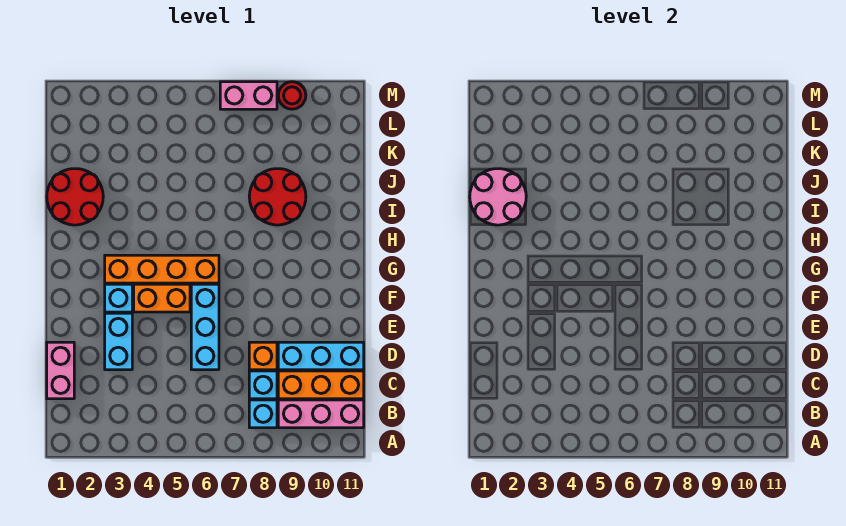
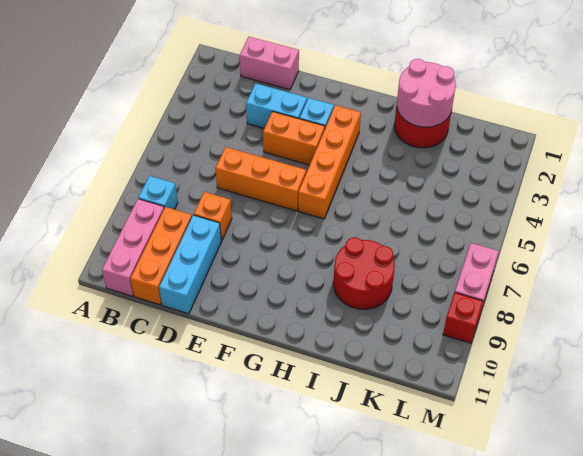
cyan brick C8 level 1 -> none
cyan brick D6:F6 level 1 -> orange brick D6:F6 level 1
orange brick F4:F5 level 1 -> orange brick E4:F4 level 1
red round brick M9 level 1 -> red brick M9 level 1

